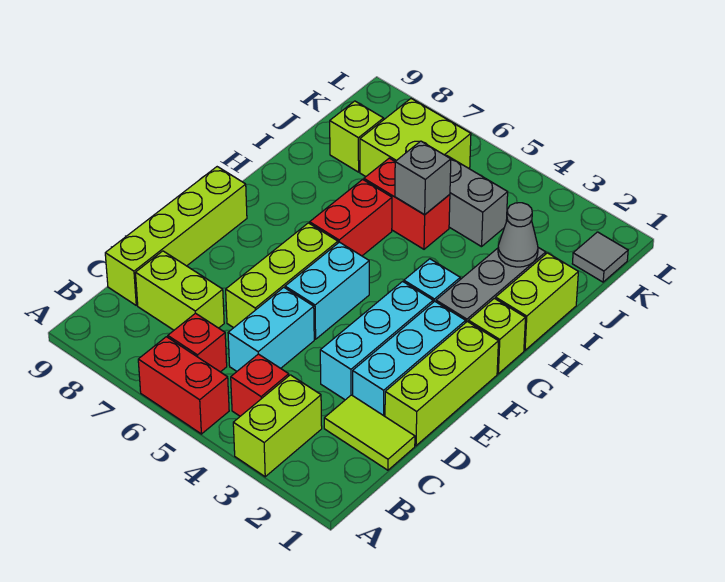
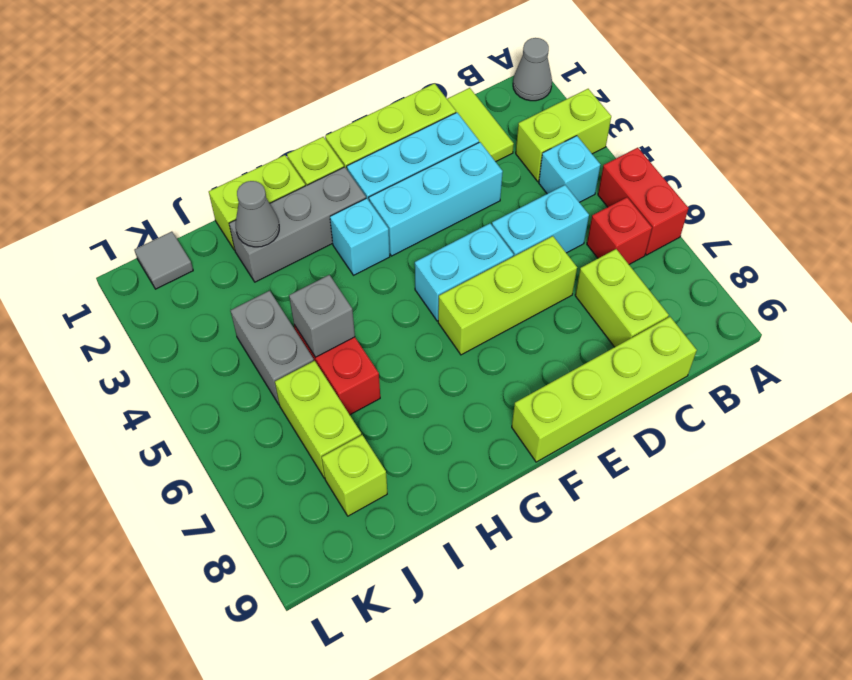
none -> grey cone A1 level 1
red brick B4 level 1 -> cyan brick B4 level 1
red brick G6:H6 level 1 -> none
lime brick J6:K7 level 1 -> lime brick J6:J7 level 1

